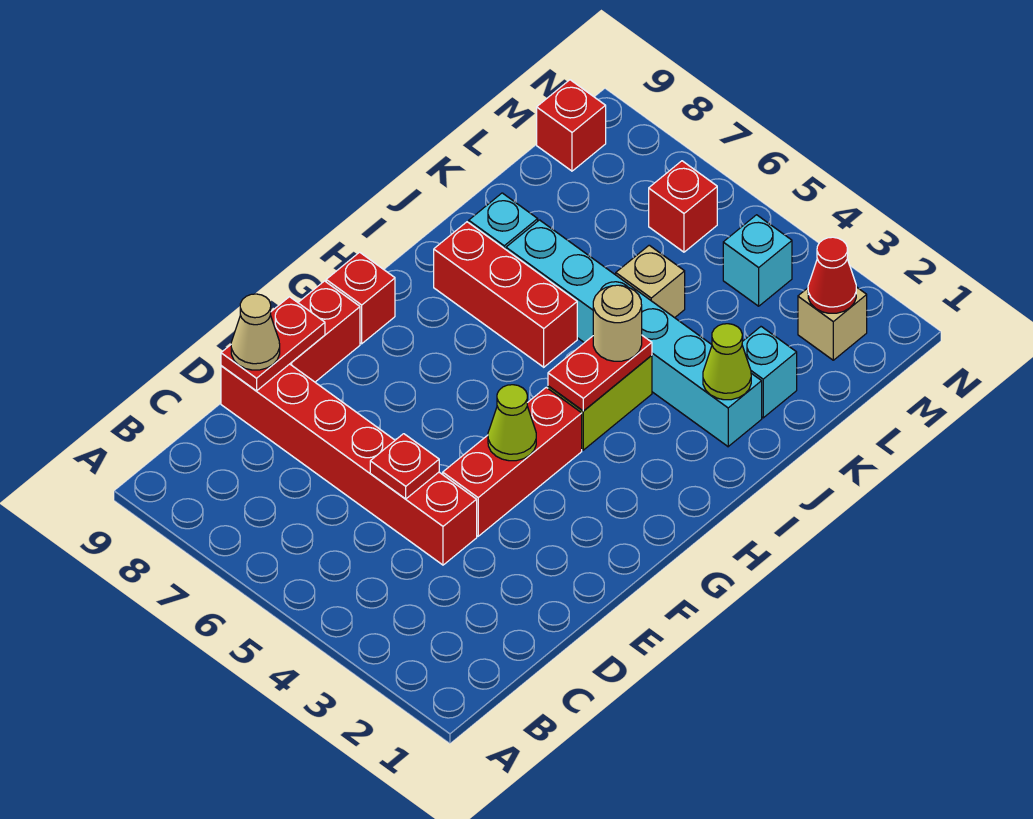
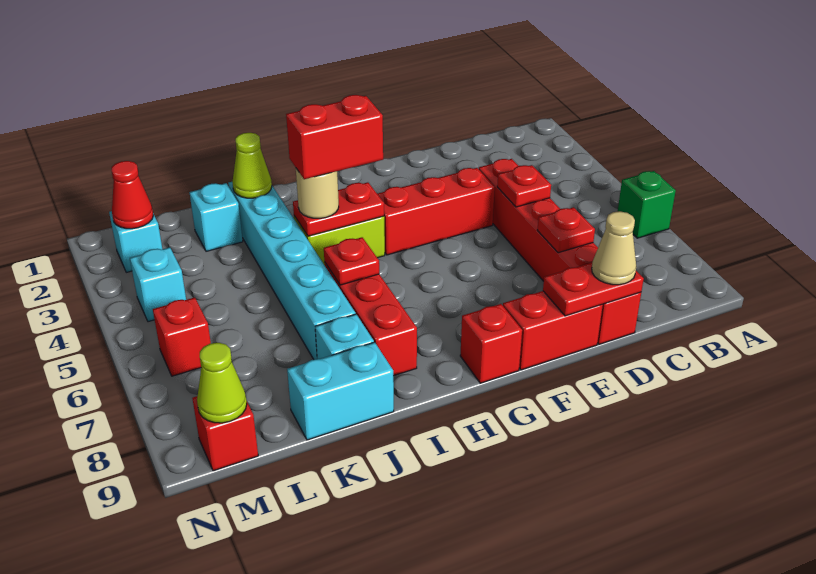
none -> green brick A6 level 1
none -> red plate D7 level 2
lime cone F4 level 2 -> lime cone M9 level 2
none -> red brick H4:I4 level 4
none -> red plate I6 level 2
none -> cyan brick J9:K9 level 1
tan brick K5 level 1 -> none
tan brick M2 level 1 -> cyan brick M2 level 1

